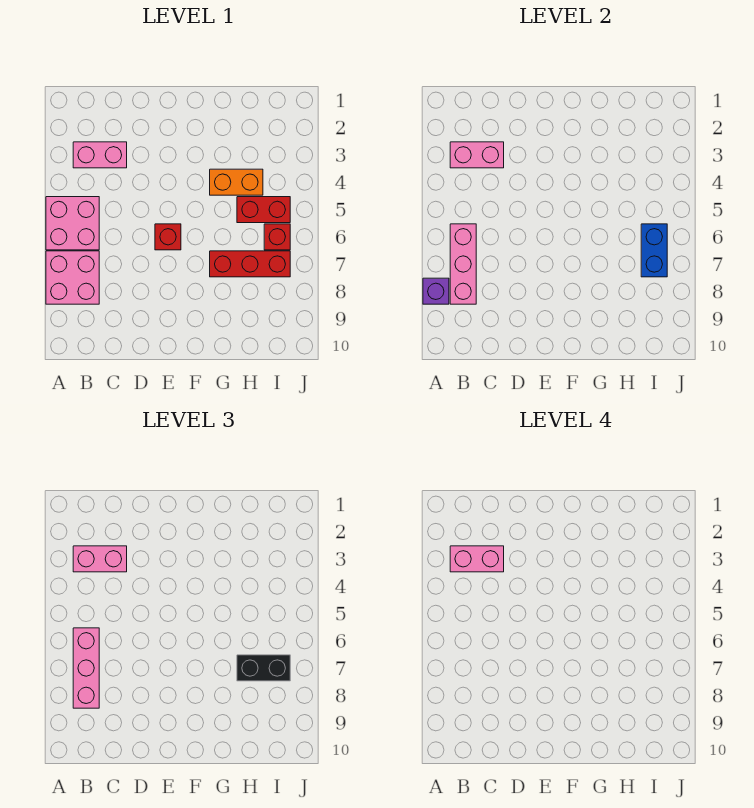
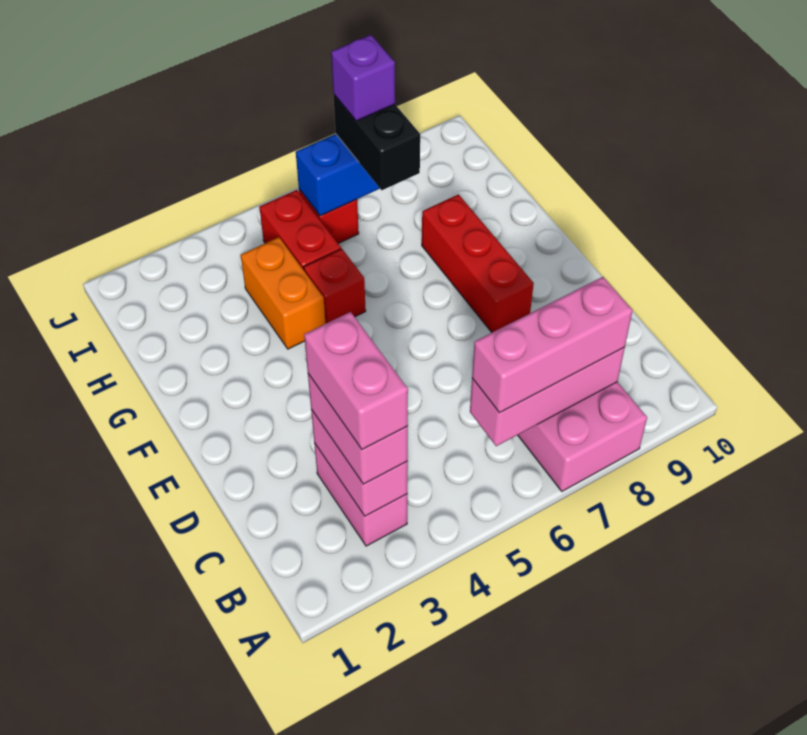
pink brick A5:B6 level 1 -> none
purple brick A8 level 2 -> purple brick I7 level 4
red brick E6 level 1 -> red brick G5 level 1
red brick G7:I7 level 1 -> red brick E8:G8 level 1

